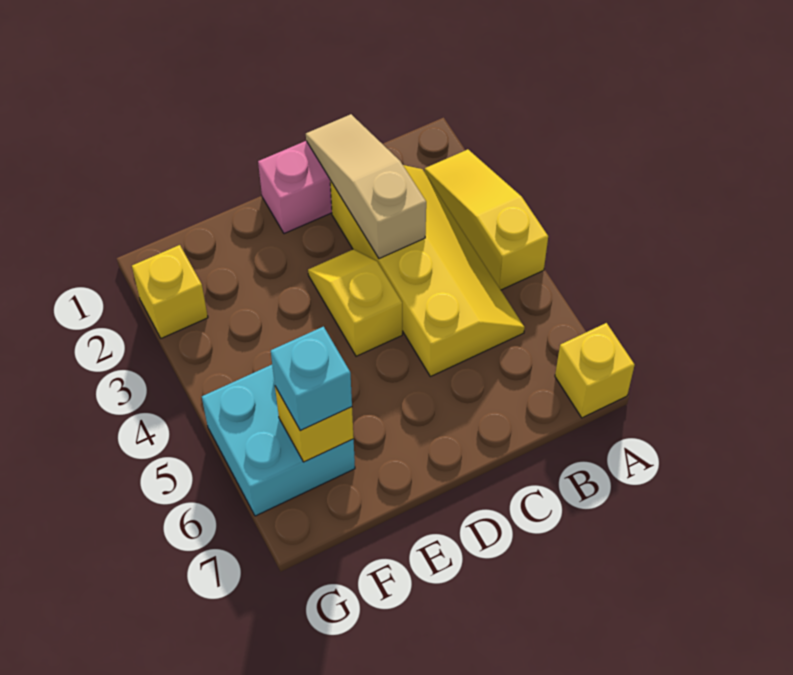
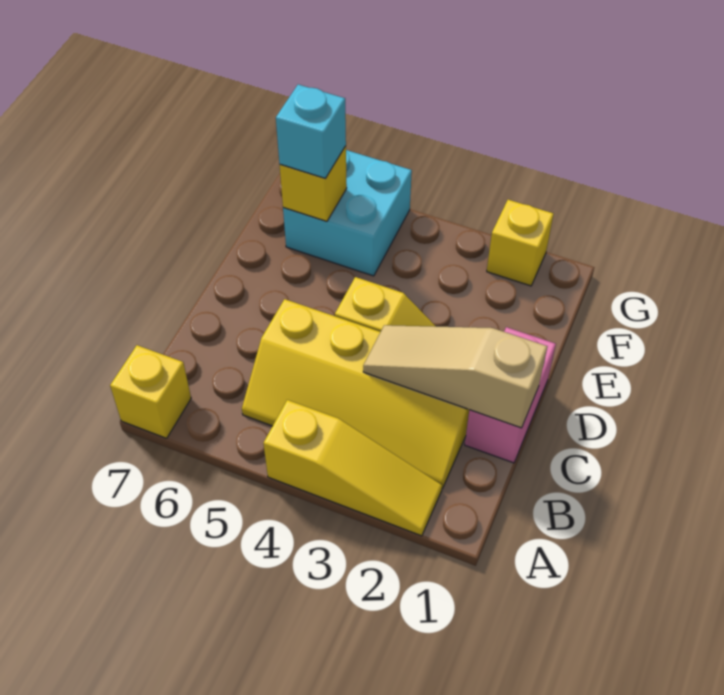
tan slope C1:C3 level 2 top 3 -> tan slope C1:C3 level 2 top 1

